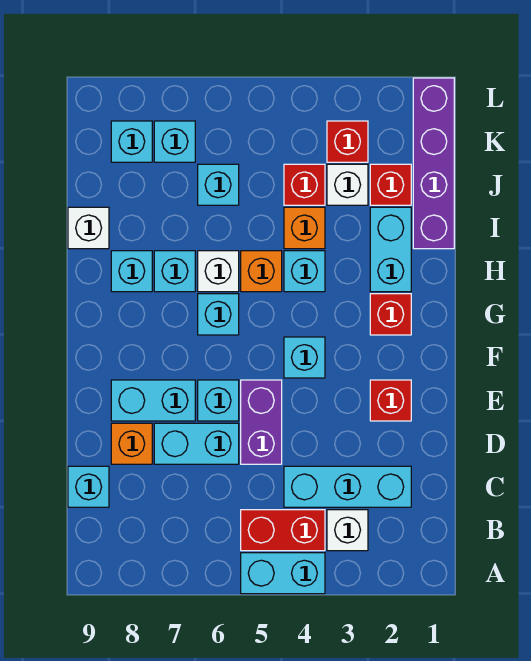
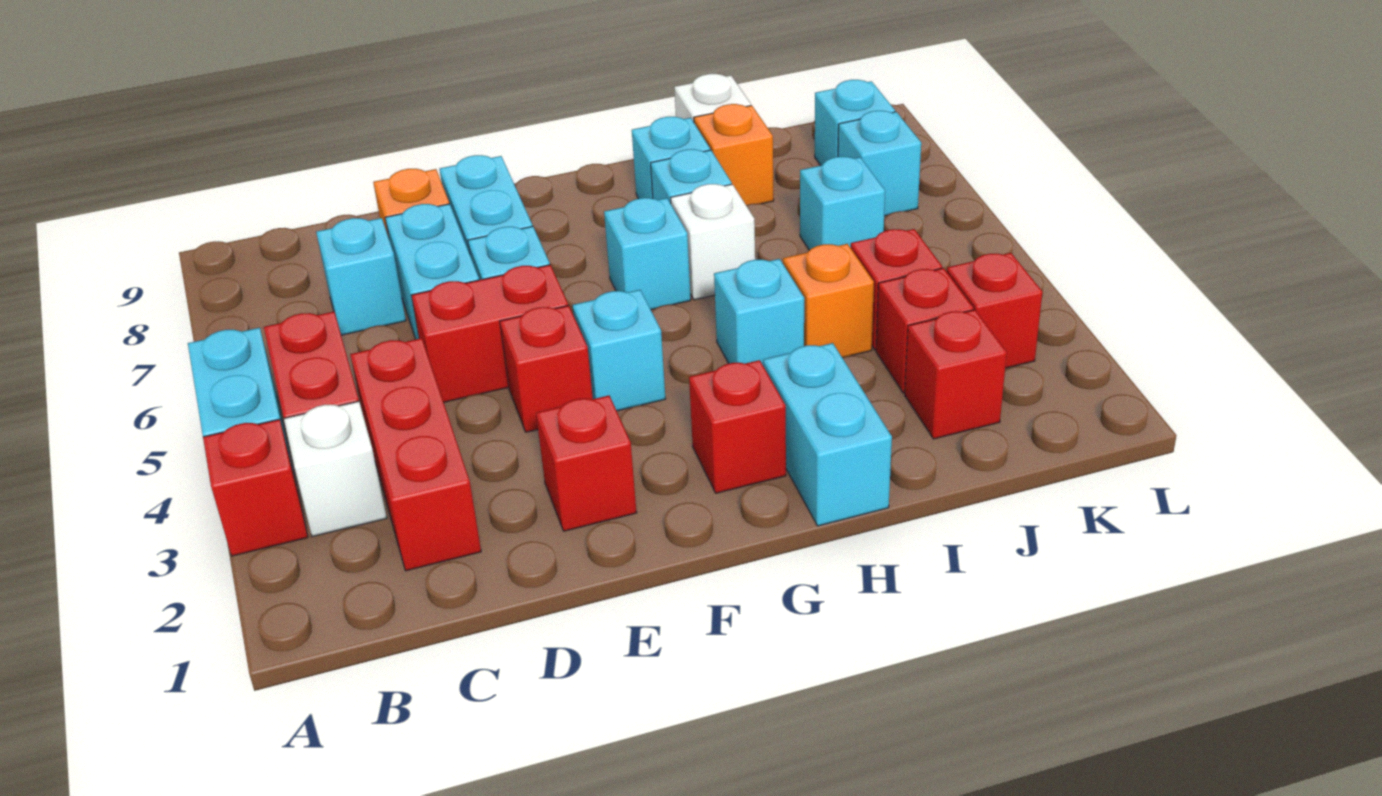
none -> red brick A3 level 1
cyan brick C2:C4 level 1 -> red brick C2:C4 level 1
cyan brick C9 level 1 -> cyan brick C7 level 1
purple brick D5:E5 level 1 -> red brick D5:E5 level 1
none -> red brick E4 level 1
cyan brick H2:I2 level 1 -> cyan brick H1:H2 level 1
orange brick H5 level 1 -> orange brick I8 level 1
purple brick I1:L1 level 1 -> none
white brick J3 level 1 -> red brick J3 level 1

